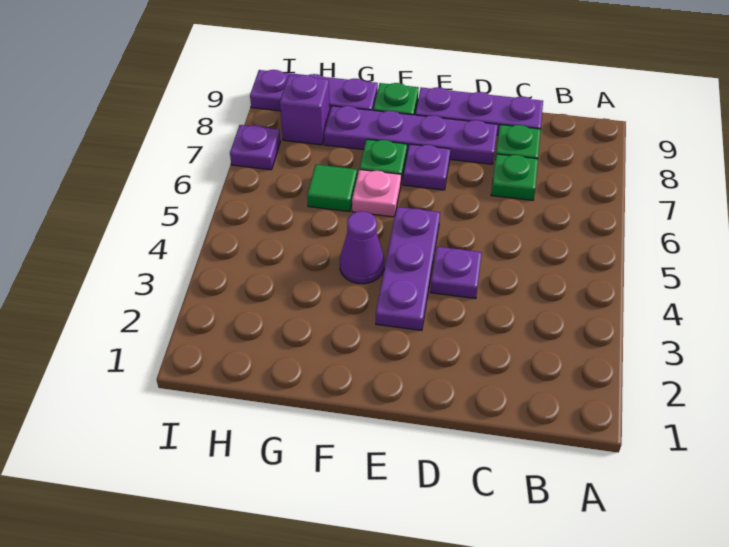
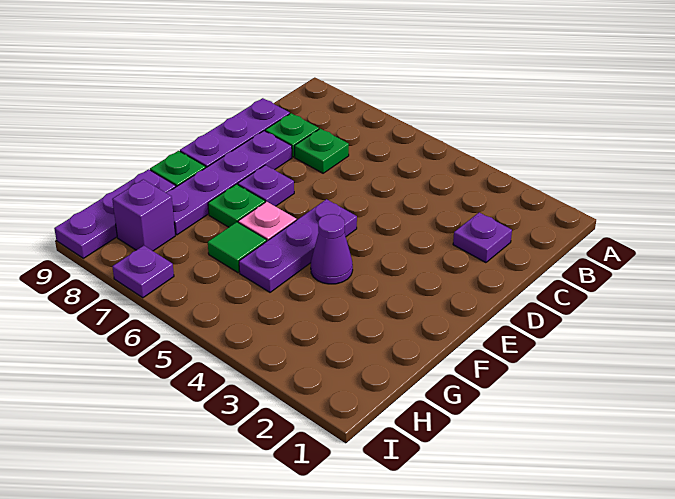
purple plate D4 level 1 -> purple plate C2 level 1
purple plate E3:E5 level 1 -> purple plate E5:G5 level 1

